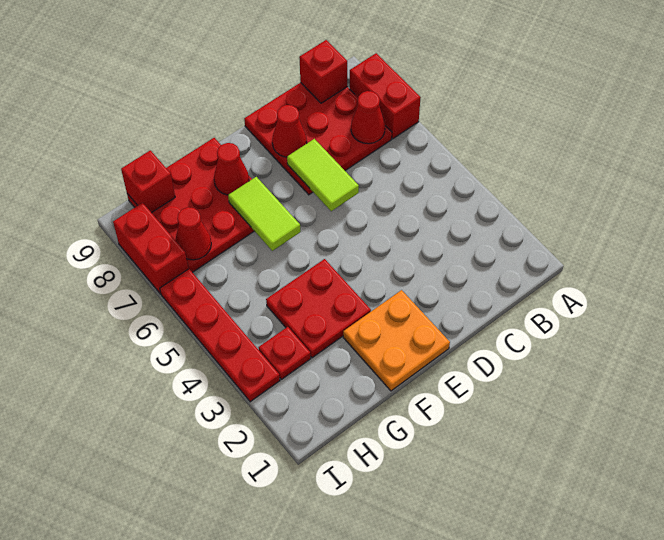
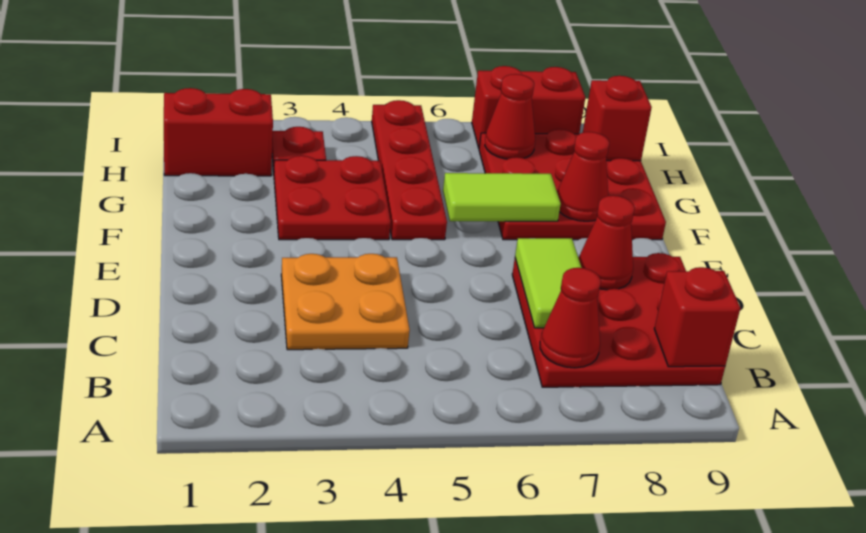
red brick A7:A8 level 1 -> red brick H1:H2 level 1
lime tile D6:D7 level 2 -> lime tile C7:D7 level 2
orange plate E1:F2 level 1 -> orange plate C3:D4 level 1
red plate I3:I6 level 1 -> red plate F5:I5 level 1

